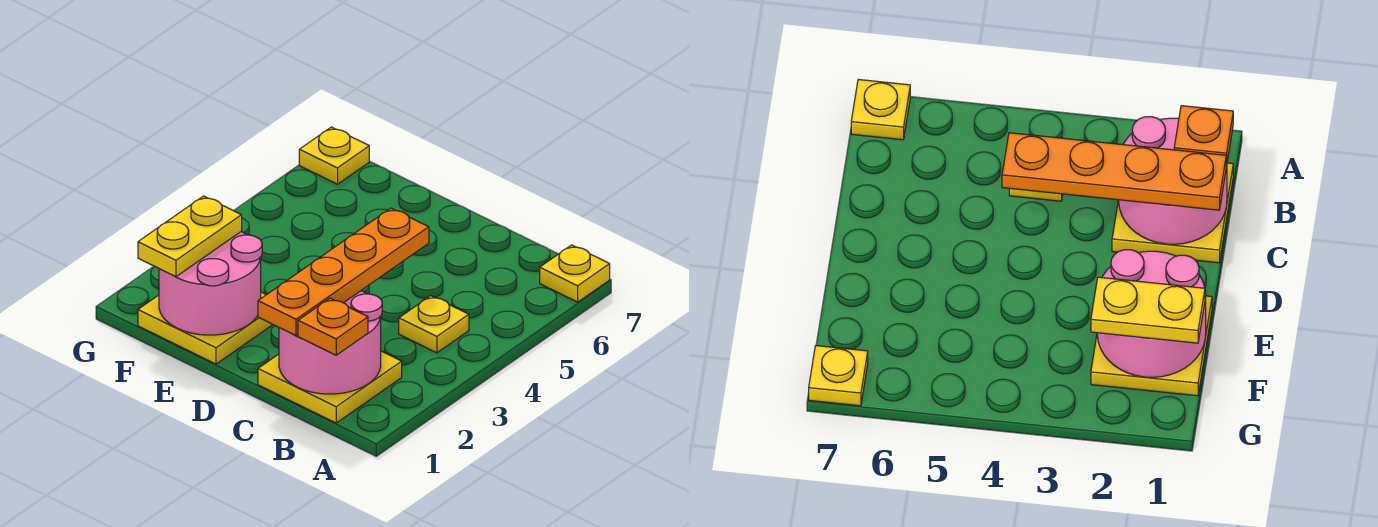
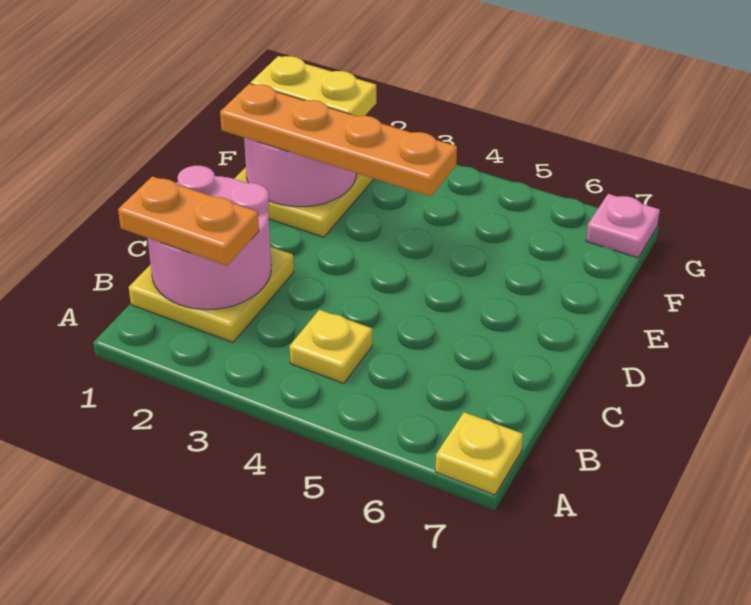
orange plate B1 level 3 -> orange plate B1:B2 level 3
orange plate C1:C4 level 3 -> orange plate E1:E4 level 3
yellow plate G7 level 1 -> pink plate G7 level 1

